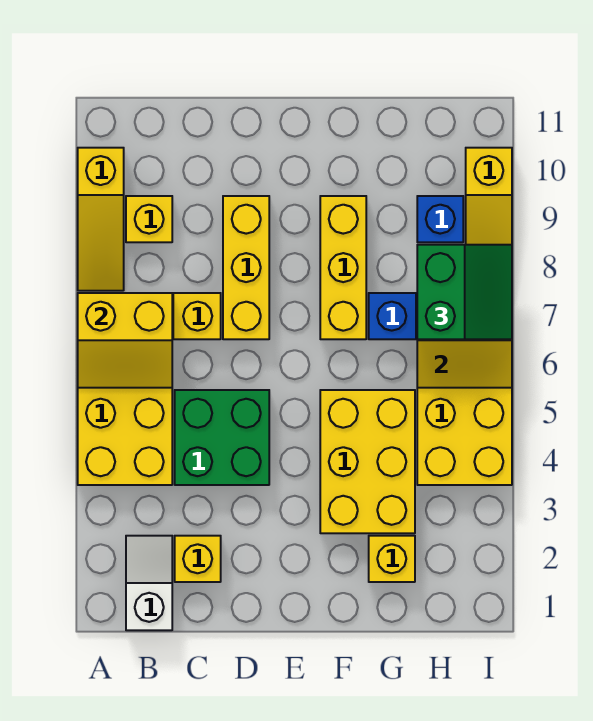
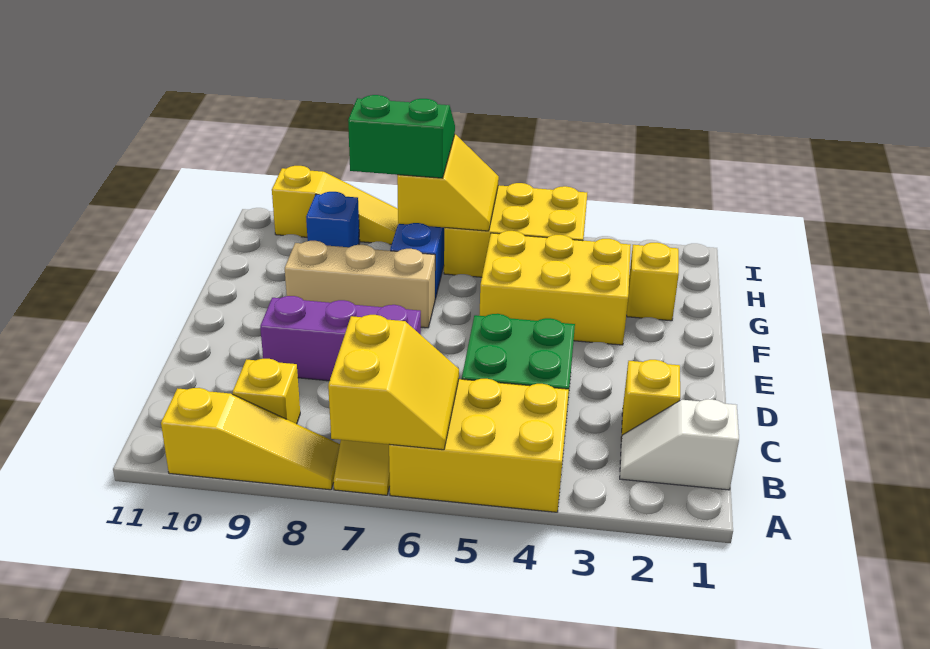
yellow brick D7:D9 level 1 -> purple brick D7:D9 level 1
yellow brick F7:F9 level 1 -> tan brick F7:F9 level 1

